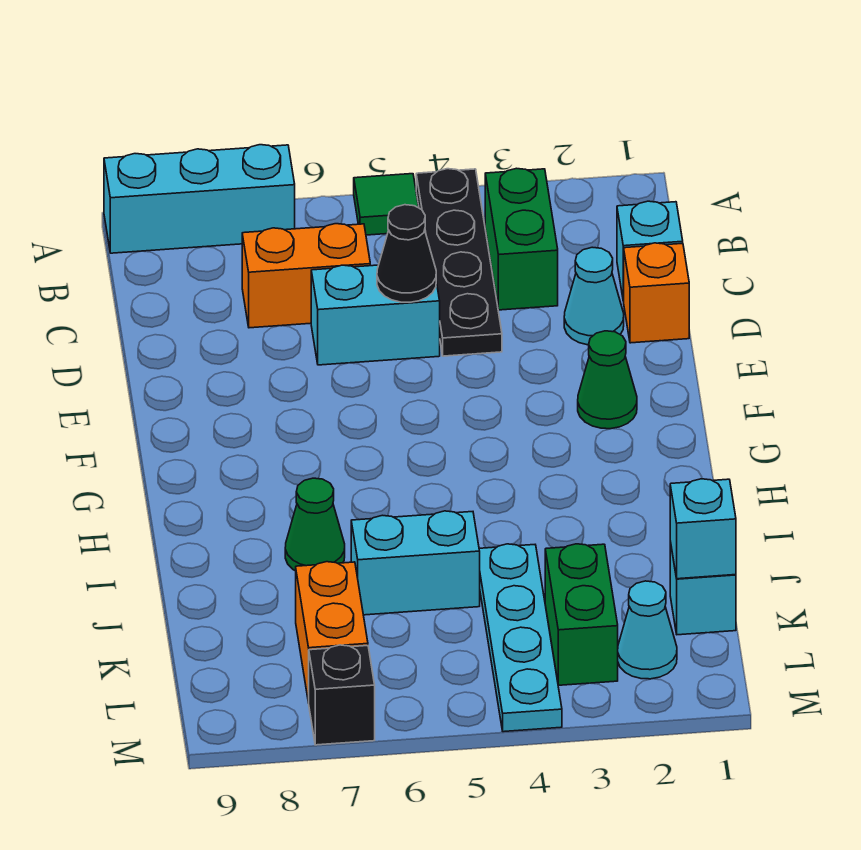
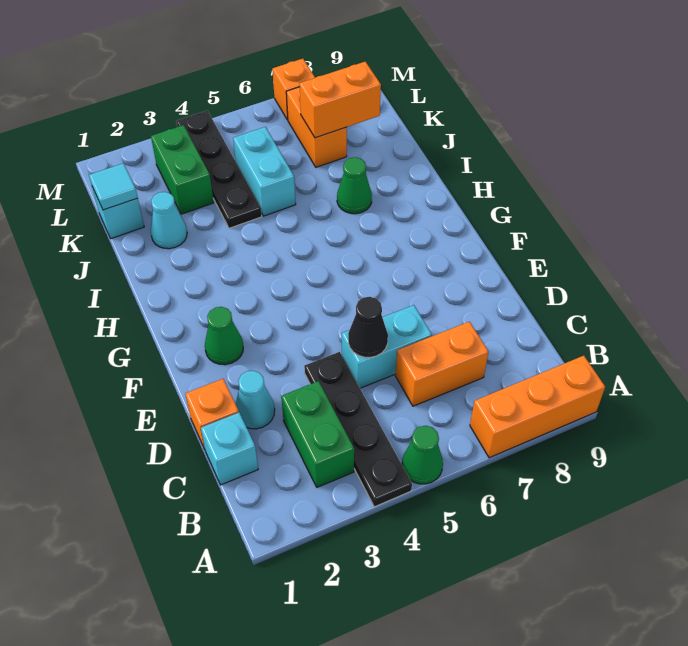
green tile A5 level 1 -> green cone A5 level 1
cyan brick A7:A9 level 1 -> orange brick A7:A9 level 1
cyan plate J4:M4 level 1 -> black plate J4:M4 level 1
cyan brick J5:J6 level 1 -> cyan brick J5:K5 level 1
cyan brick K1 level 2 -> cyan tile K1 level 2
none -> orange brick K7:K8 level 2
cyan cone L2 level 1 -> cyan cone J2 level 1
black brick M7 level 1 -> orange brick M7 level 1

